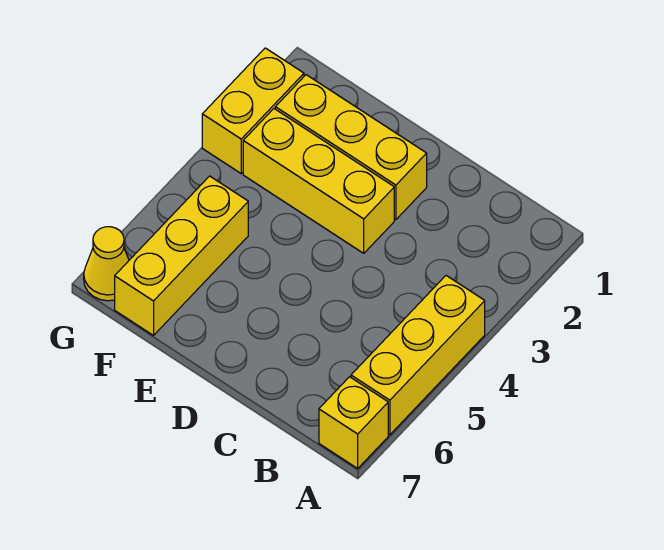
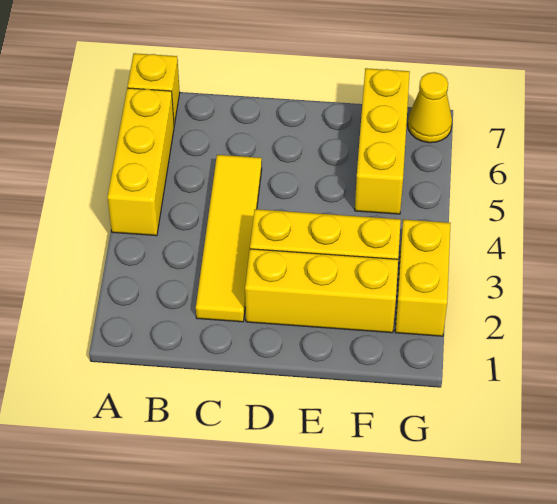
none -> yellow tile C2:C5 level 1

